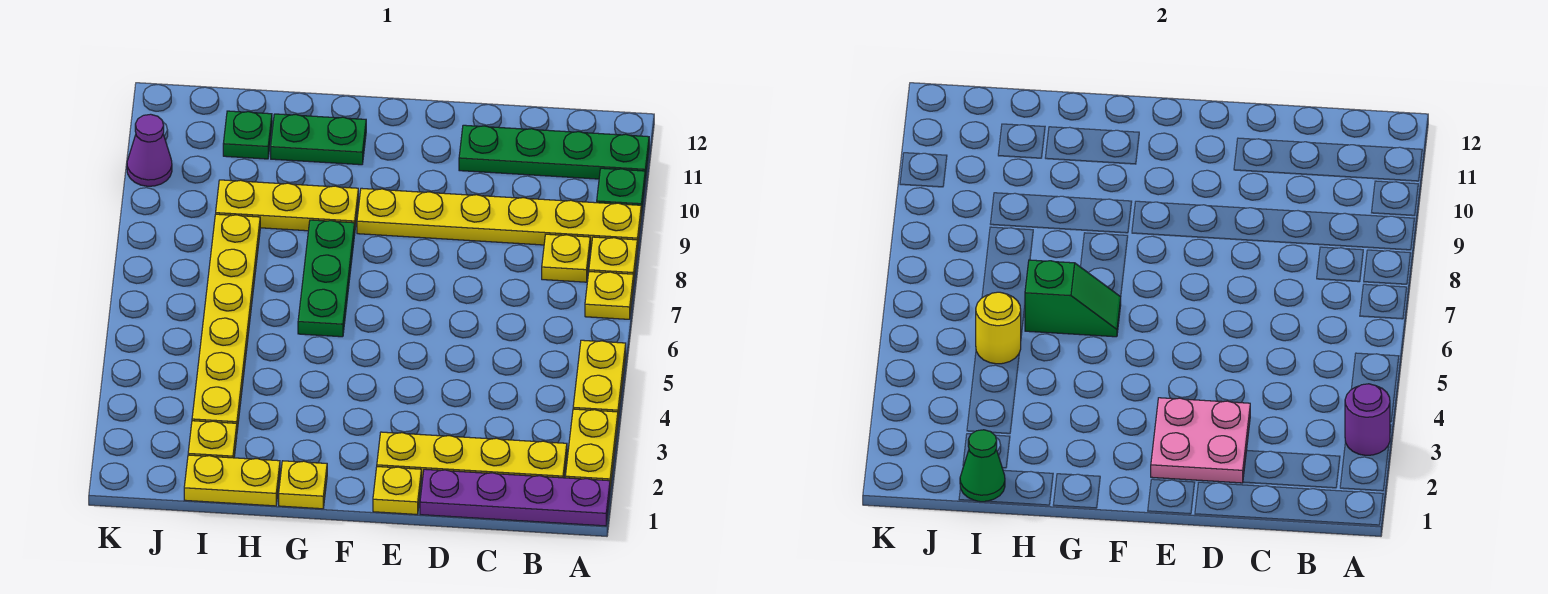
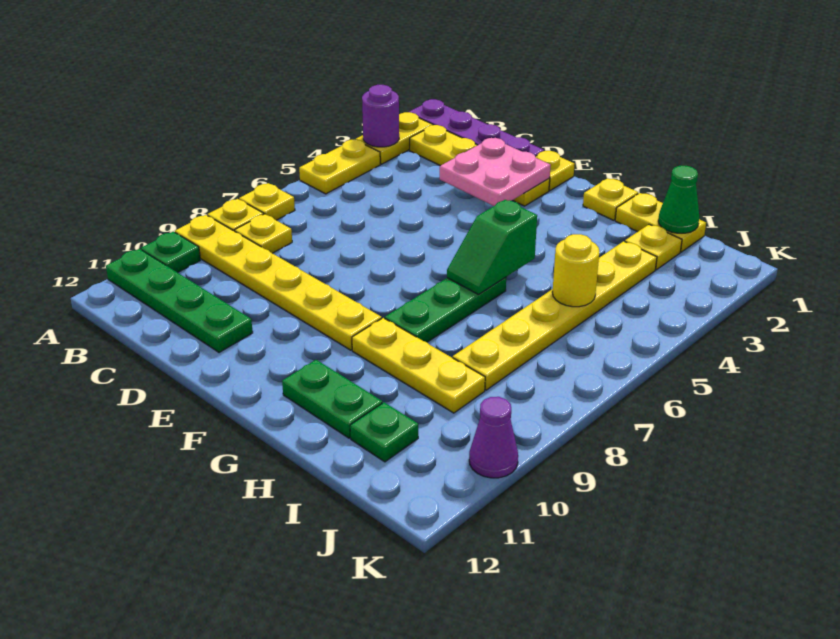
green slope G6:H6 level 2 top H -> green slope G5:G6 level 2 top 5

